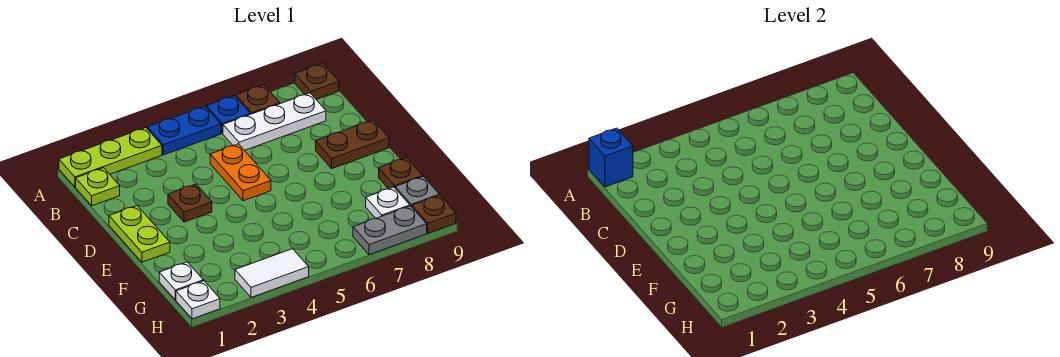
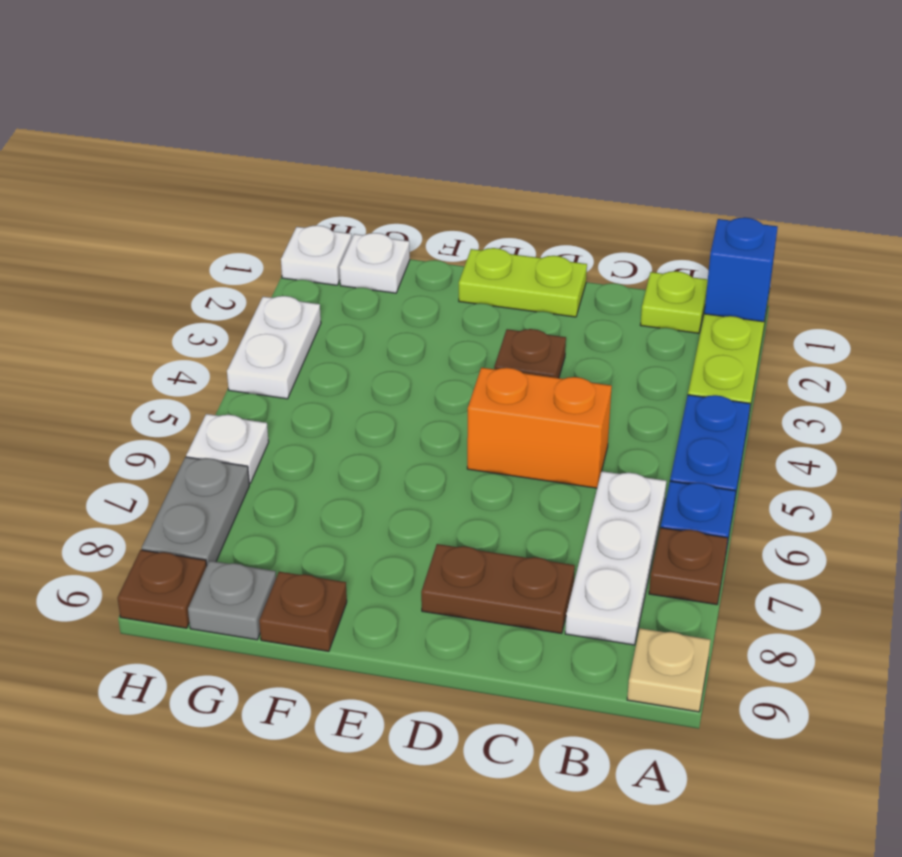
brown plate A9 level 1 -> tan plate A9 level 1
orange plate C5:D5 level 1 -> orange brick C5:D5 level 1
brown plate D8:D9 level 1 -> brown plate C8:D8 level 1
white plate G8 level 1 -> white plate H6 level 1
white tile H3:H4 level 1 -> white plate H3:H4 level 1

